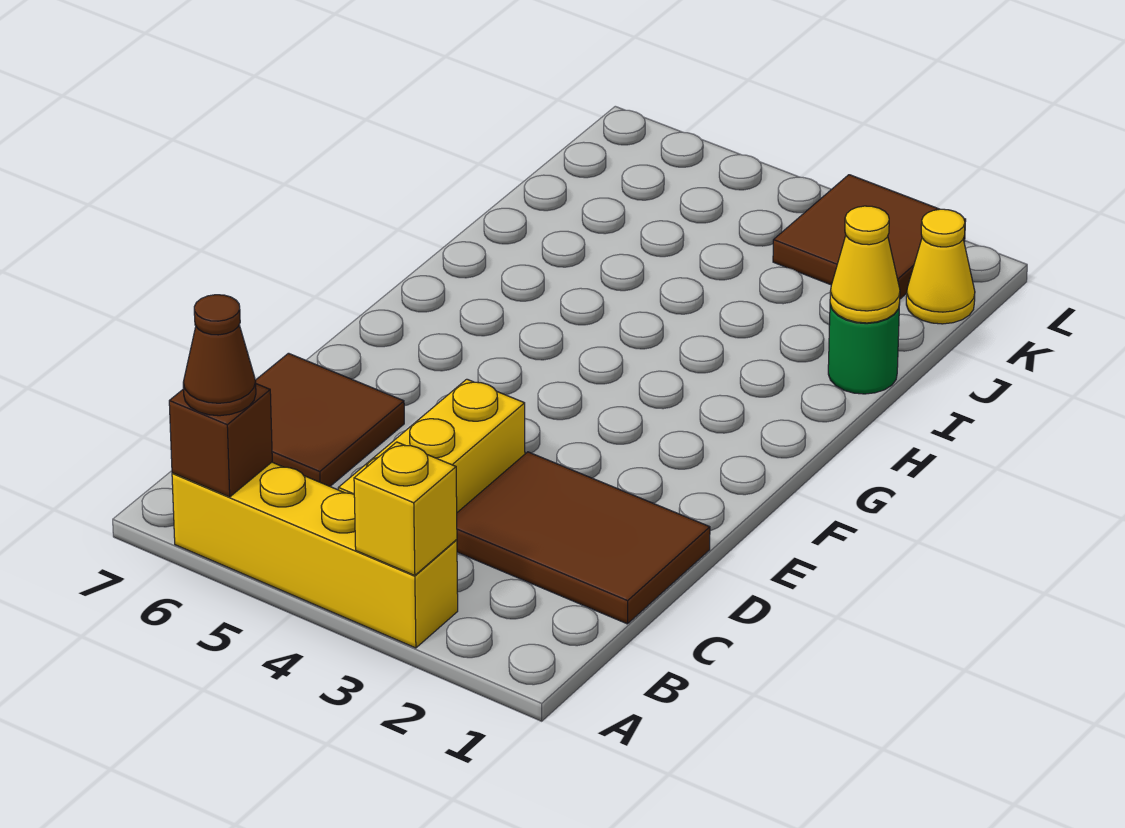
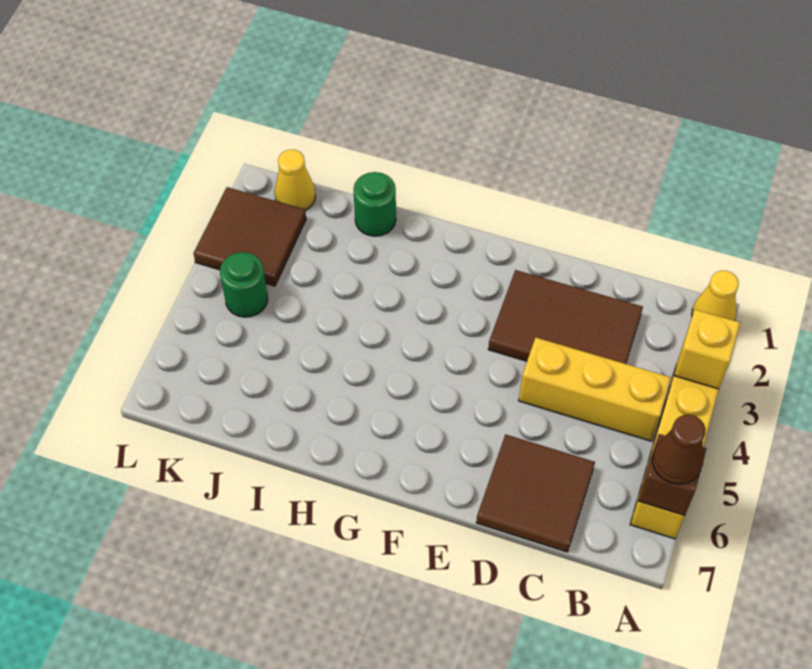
brown tile C1:D3 level 1 -> brown tile C2:E3 level 1
yellow cone I1 level 2 -> yellow cone A1 level 1
none -> green round brick K4 level 1

